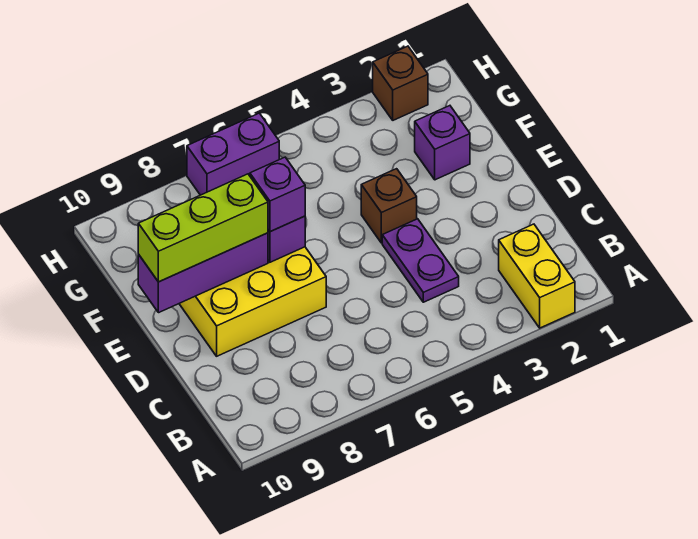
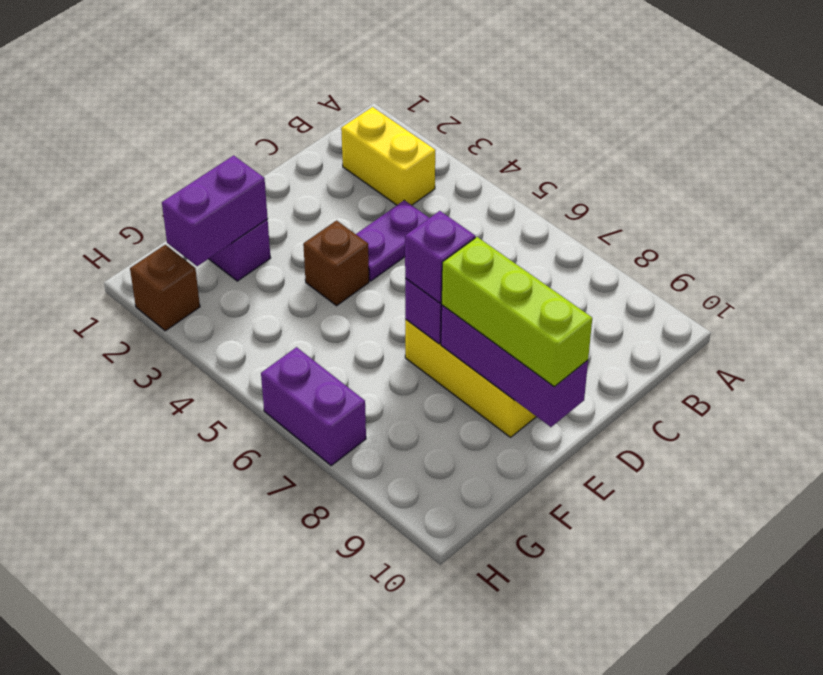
yellow brick A2:B2 level 1 -> yellow brick B2:B3 level 1
none -> purple brick F2:G2 level 2

